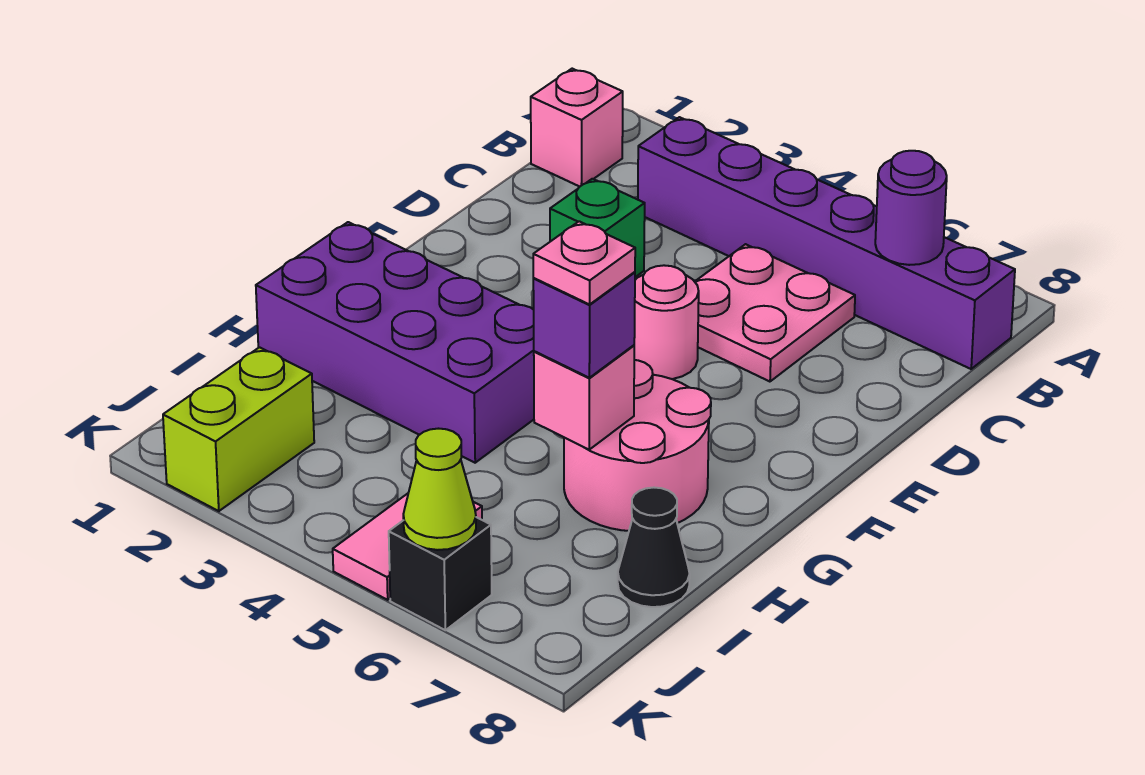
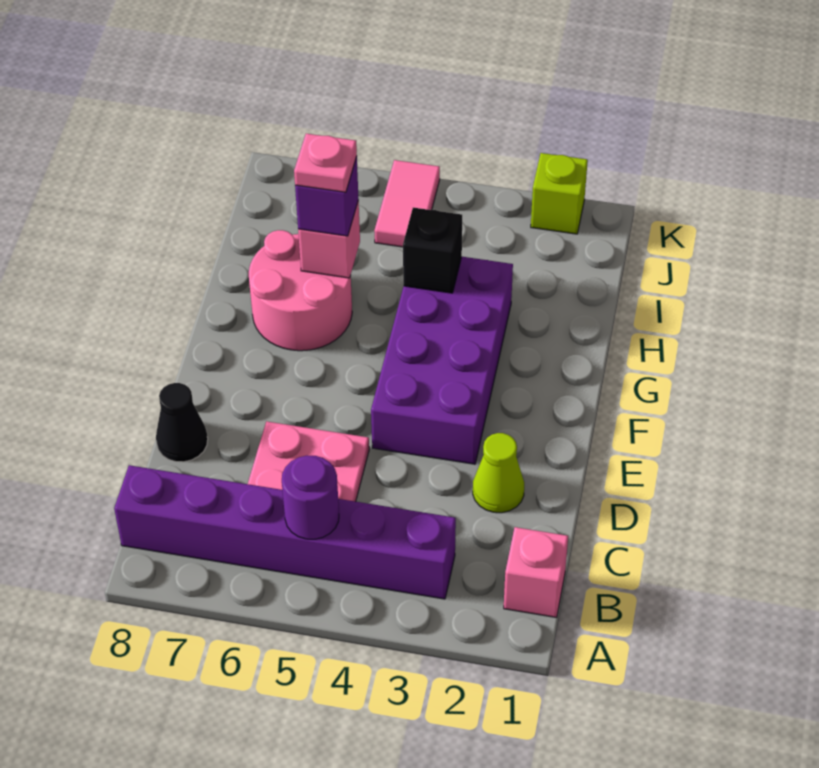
purple round brick B7 level 2 -> purple round brick B5 level 2
green brick D3 level 1 -> none
pink round brick E5 level 1 -> none
purple brick G1:H4 level 1 -> purple brick E3:H4 level 1
black cone I8 level 1 -> black cone D8 level 1
lime brick J2:K2 level 1 -> lime brick K2 level 1
black brick K6 level 1 -> black brick H4 level 2
lime cone K6 level 2 -> lime cone D2 level 1

